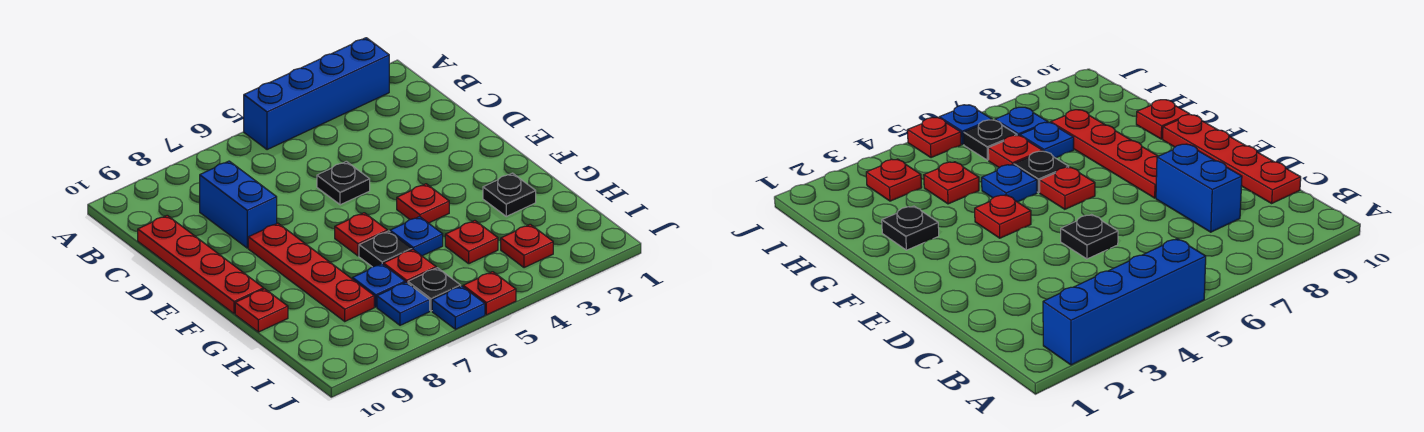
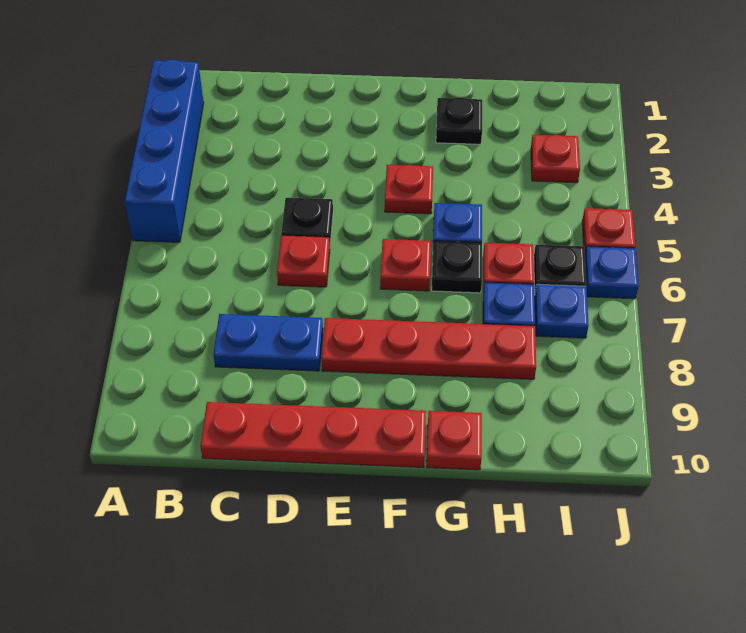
blue brick C8:D8 level 1 -> blue plate C8:D8 level 1
red plate H4 level 1 -> red plate D6 level 1

